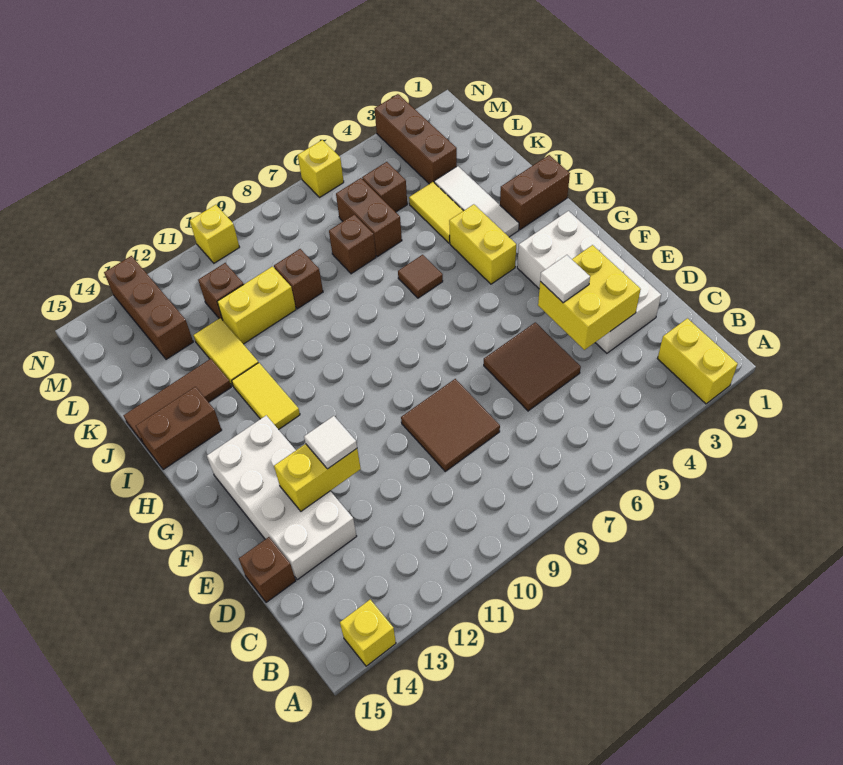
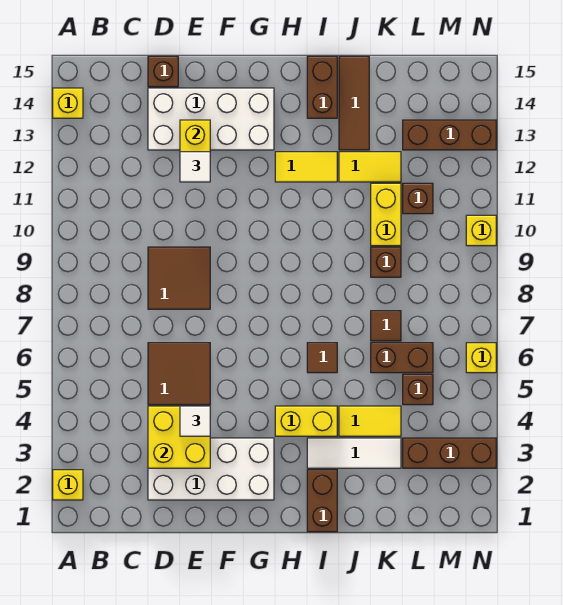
yellow brick A2:B2 level 1 -> yellow brick A2 level 1
brown brick K7 level 1 -> brown tile K7 level 1

